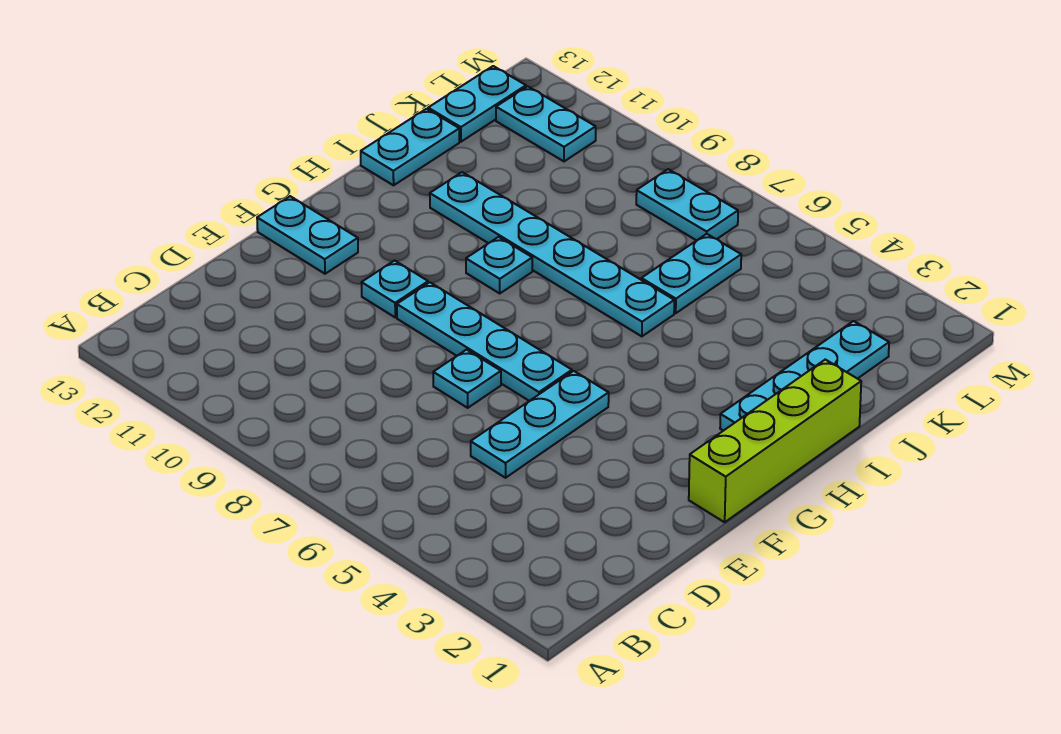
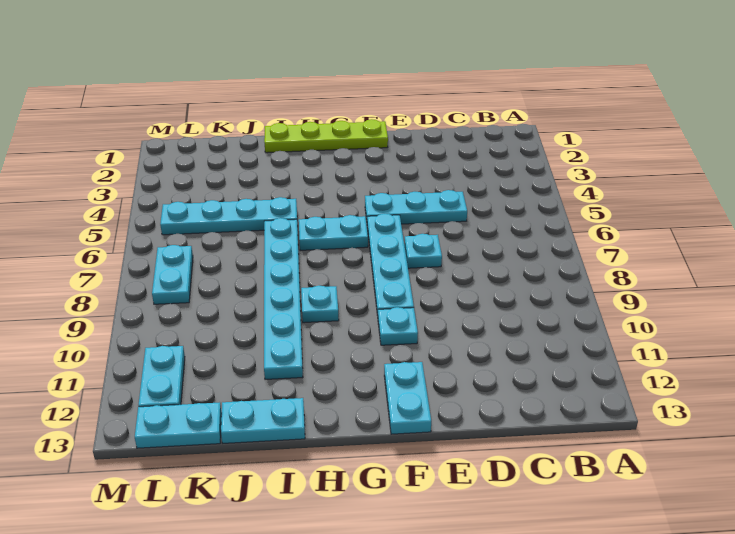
lime brick F1:I1 level 1 -> lime plate F1:I1 level 1
cyan plate H2:K2 level 1 -> cyan plate I5:L5 level 1
cyan plate J6:K6 level 1 -> cyan plate G6:H6 level 1

